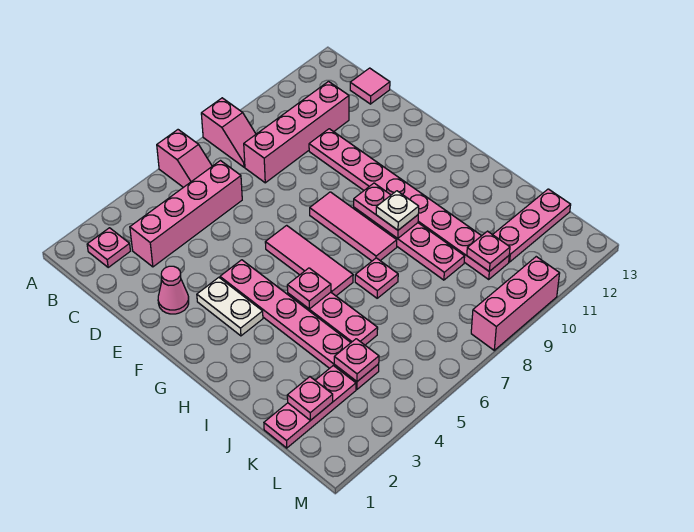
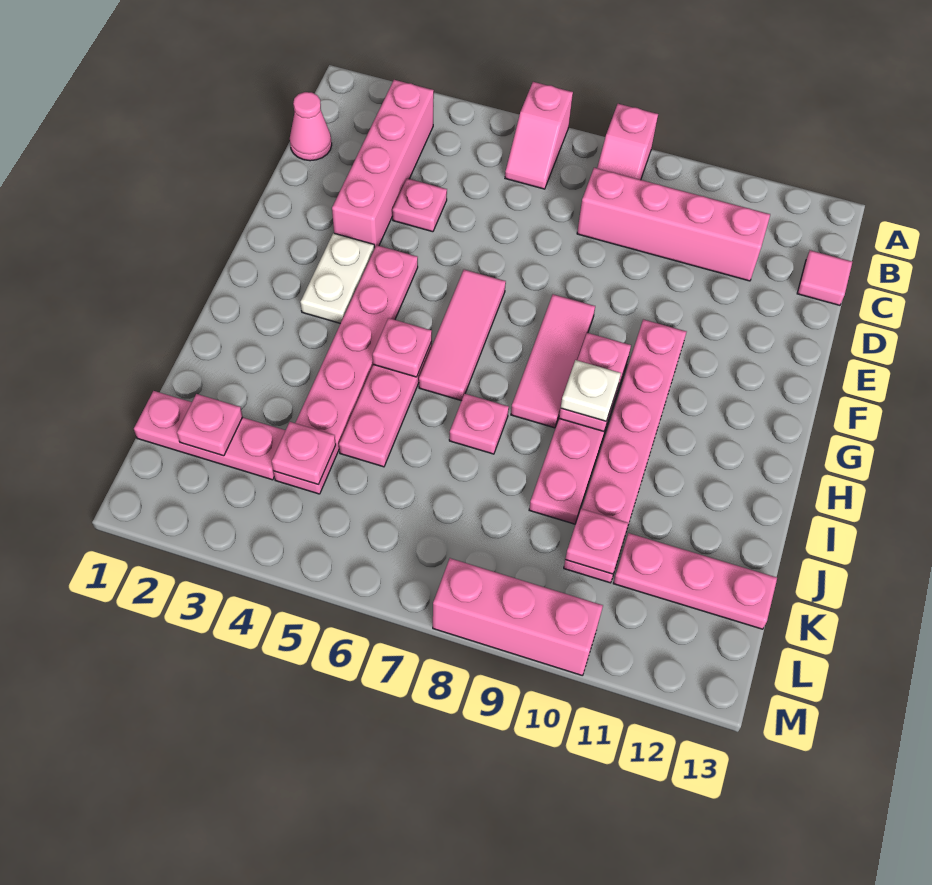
pink plate B2 level 1 -> pink plate D4 level 1
pink brick C3:C6 level 1 -> pink brick B3:E3 level 1
pink plate D10:K10 level 1 -> pink plate F10:K10 level 1
pink cone E2 level 1 -> pink cone C1 level 1

